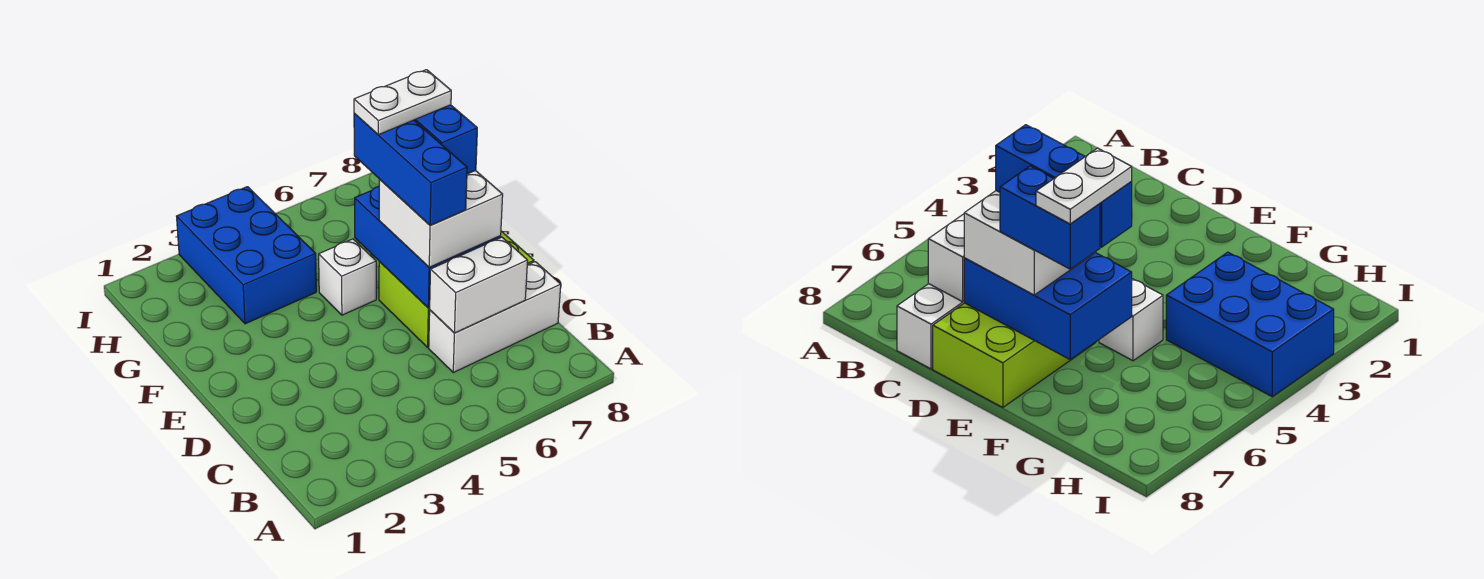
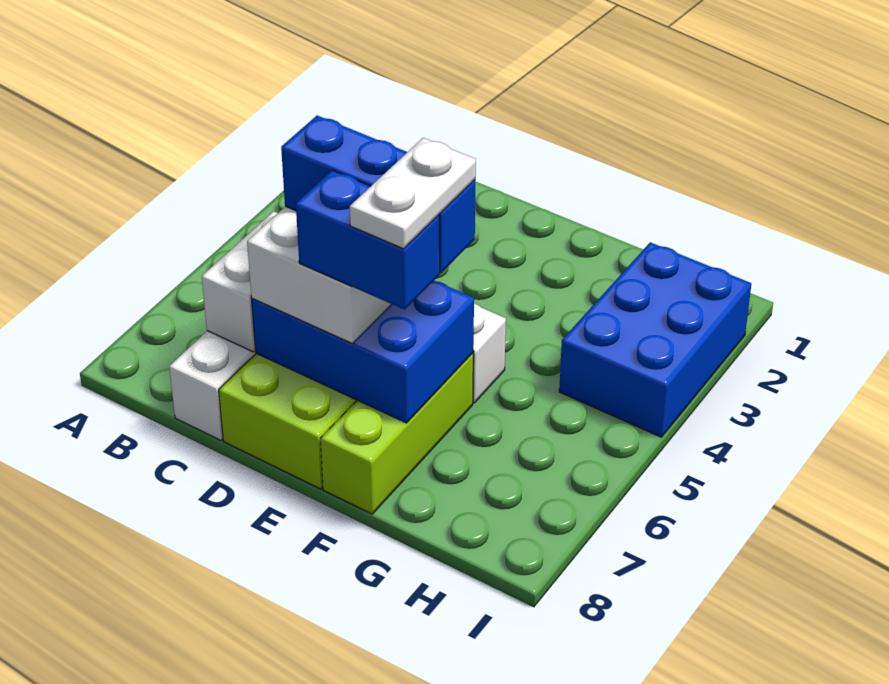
none -> lime brick F6:F8 level 1
blue brick G3:I4 level 1 -> blue brick H2:I4 level 1

